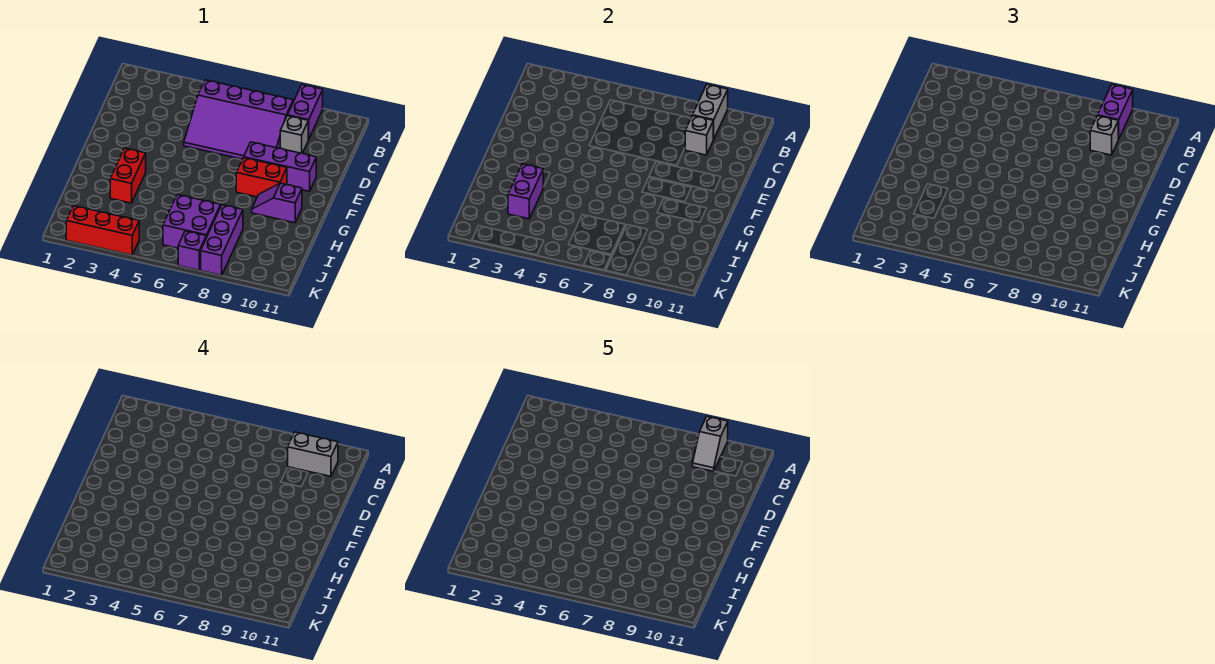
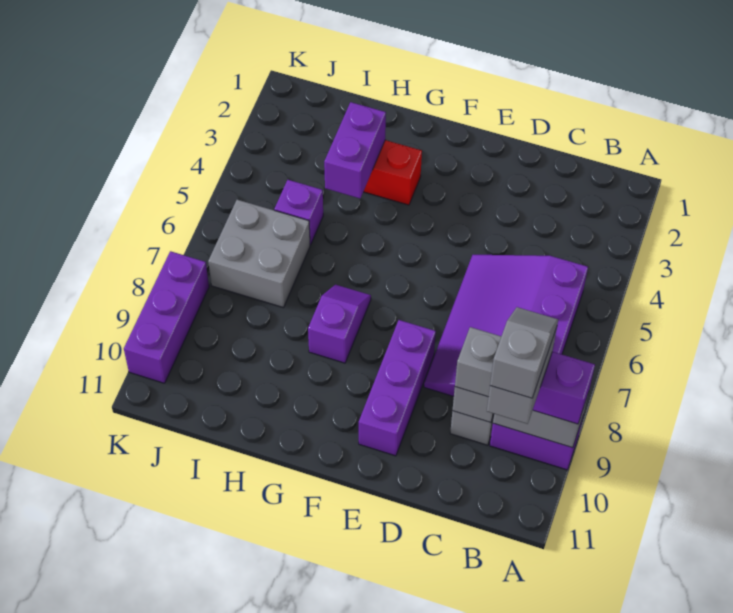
grey slope A9:B9 level 5 top A -> grey slope B9:B10 level 5 top 10
red brick F8:F9 level 1 -> none
purple slope G9:G10 level 1 top 10 -> purple slope G7:G8 level 1 top 8
purple brick H3:I3 level 2 -> purple brick H3:H4 level 2
purple brick I6:J7 level 1 -> grey brick I6:J7 level 1
purple brick I8:K8 level 1 -> purple brick K8:K10 level 1
red brick K2:K4 level 1 -> none
purple brick K7 level 1 -> purple brick I5 level 1

